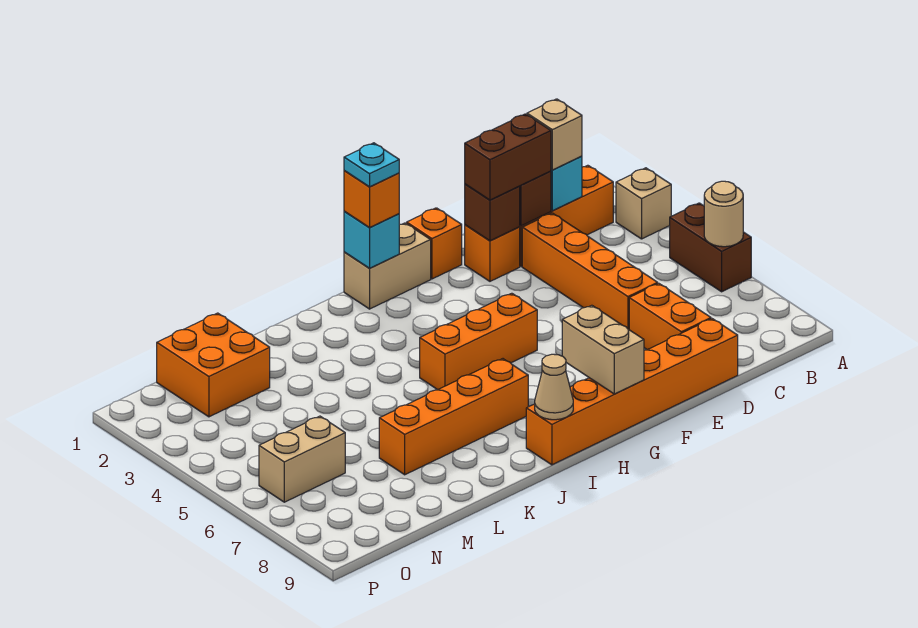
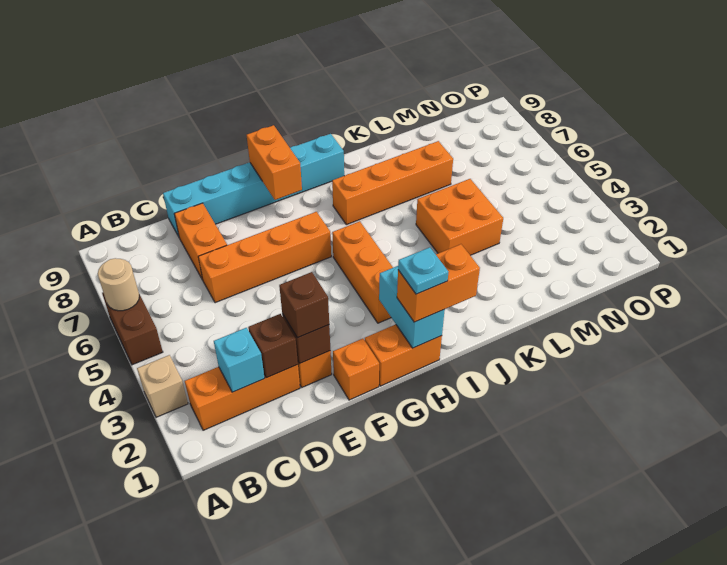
tan brick C2 level 3 -> none
brown brick D2:E2 level 3 -> brown brick E2 level 3
orange brick D3:D6 level 1 -> orange brick D6:G6 level 1
orange brick D9:I9 level 1 -> cyan brick D9:I9 level 1
tan brick G1:H1 level 1 -> orange brick G1:H1 level 1
orange brick G5:I5 level 1 -> orange brick H3:H5 level 1
tan brick G8:G9 level 2 -> orange brick G8:G9 level 2
cyan brick H1 level 2 -> cyan brick H1:H2 level 2
orange brick H1 level 3 -> orange brick H1:I1 level 3
tan cone I9 level 2 -> none
orange brick M1:N2 level 1 -> orange brick K4:L5 level 1
tan brick N6:O6 level 1 -> none

